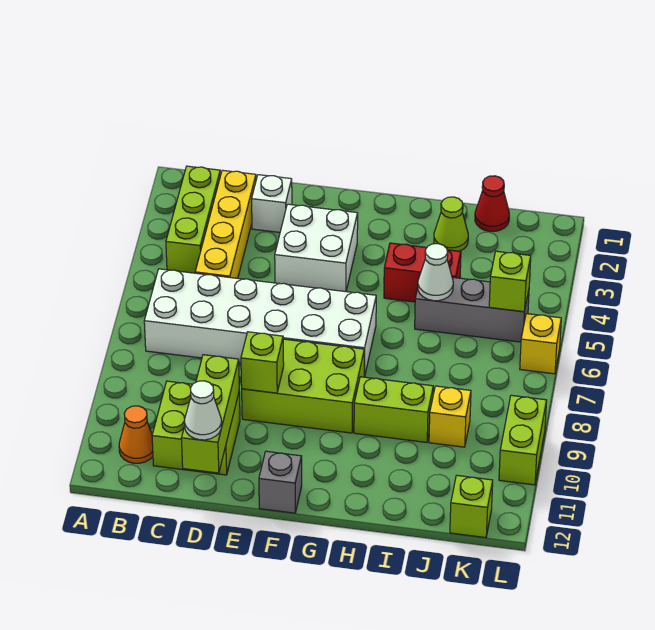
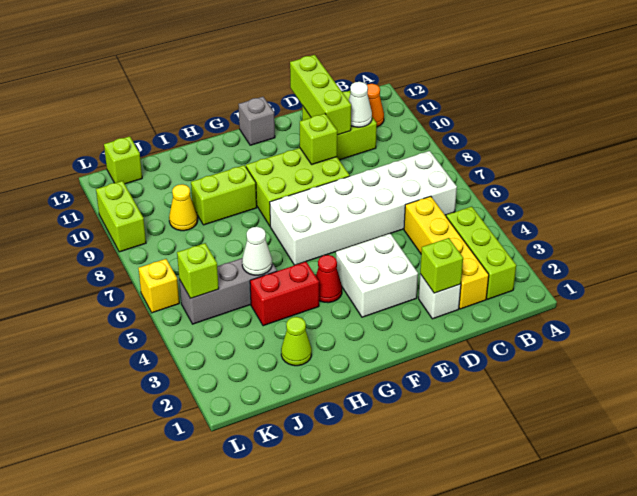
none -> lime brick D2 level 2
white cone D12 level 3 -> white cone C10 level 2
red cone J1 level 1 -> red cone G4 level 1
yellow brick J9 level 1 -> yellow cone J9 level 1

